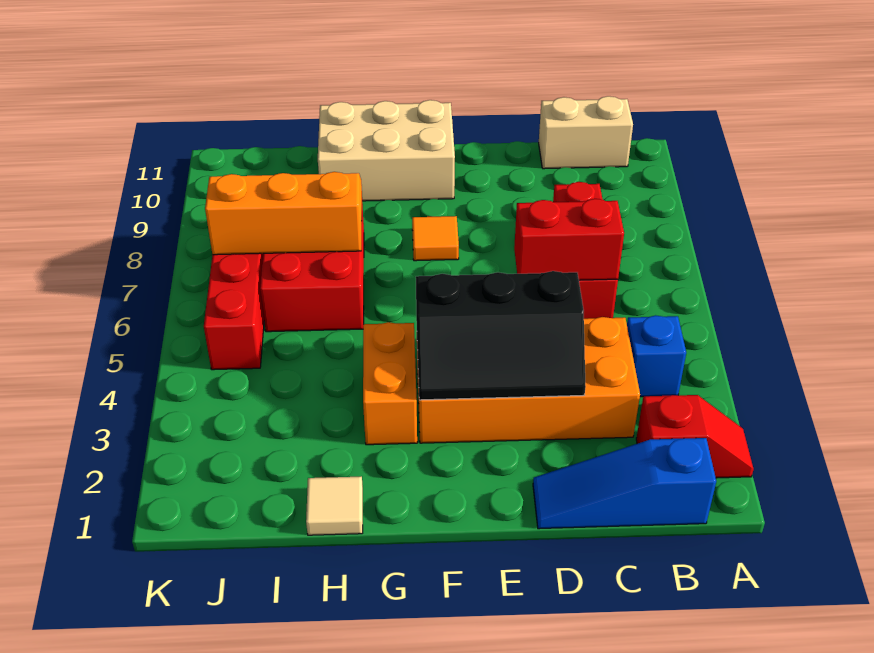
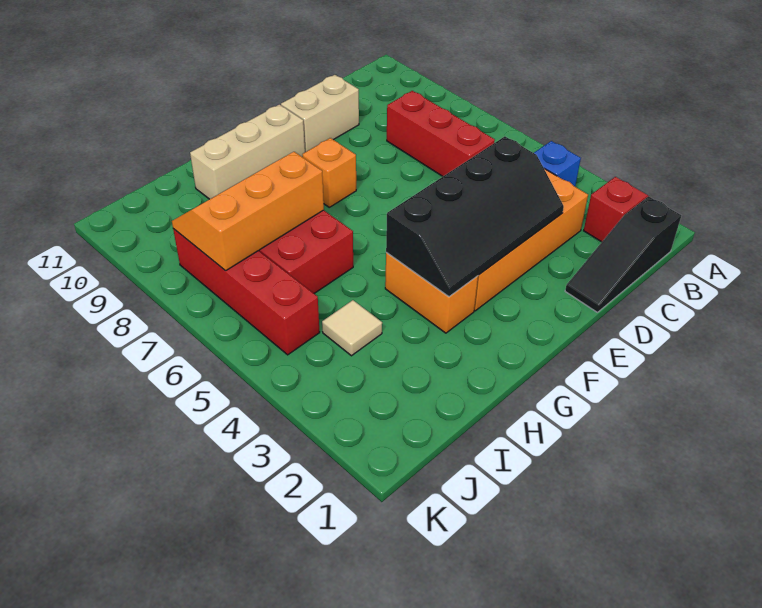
blue slope B1:D1 level 1 top B -> black slope B1:D1 level 1 top B
tan brick B11:C11 level 1 -> tan brick D10:E10 level 1
red brick C6:D6 level 2 -> none
black slope D3:F4 level 2 top 4 -> black slope D3:G4 level 2 top 4
orange tile F8 level 1 -> orange brick F8 level 1
tan brick F10:H11 level 1 -> tan brick F10:H10 level 1
tan tile H1 level 1 -> tan tile I4 level 1

